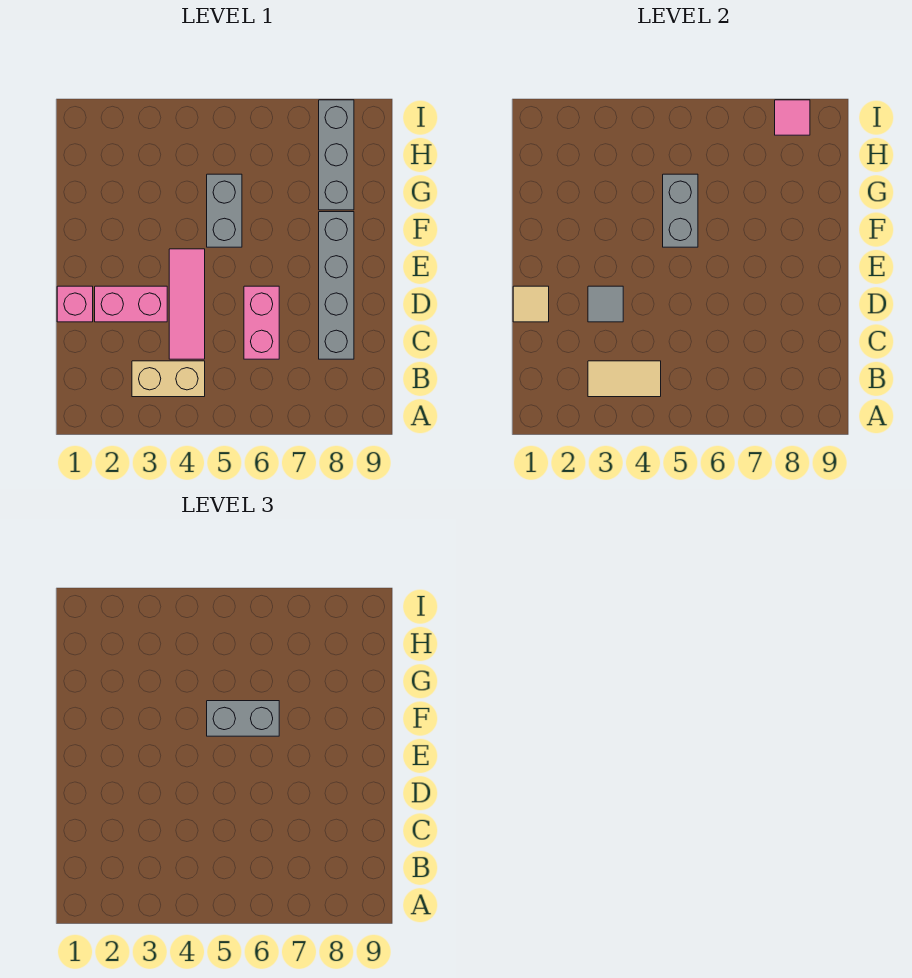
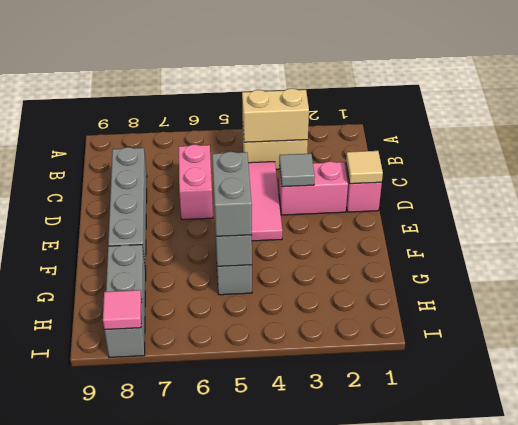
tan tile B3:B4 level 2 -> tan brick B3:B4 level 2
grey brick F5:F6 level 3 -> grey brick F5:G5 level 3

